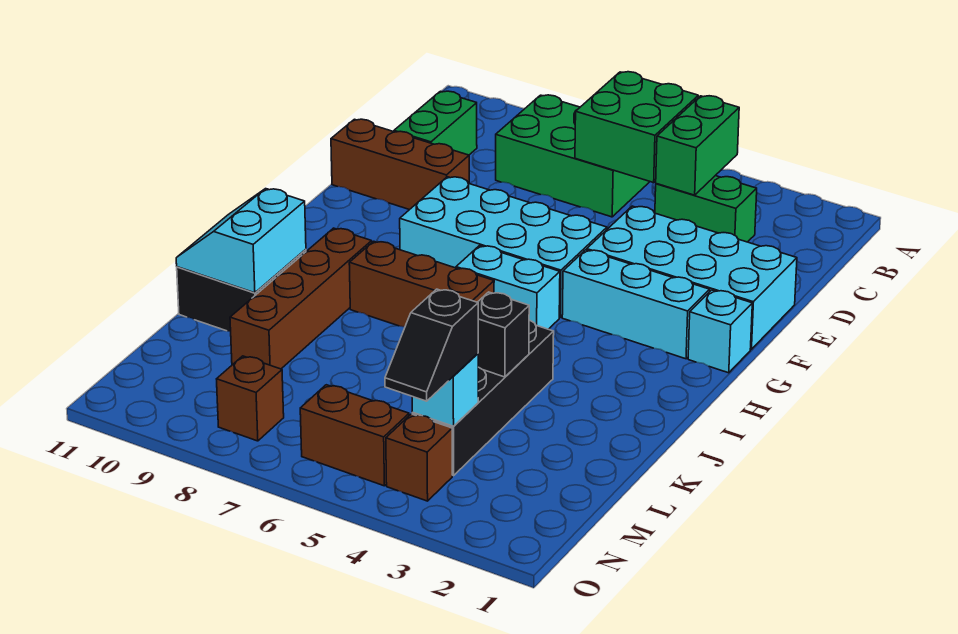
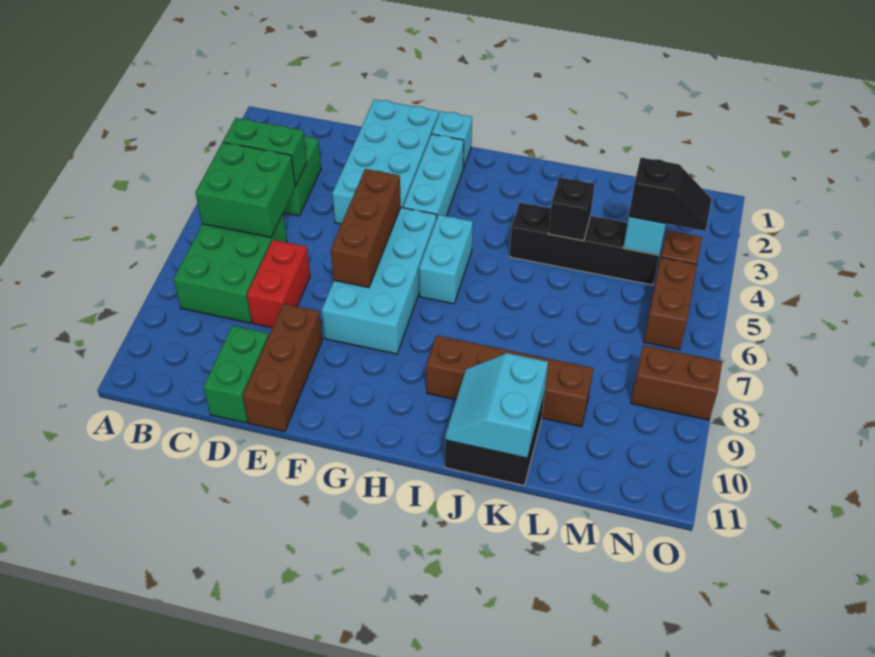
green brick C10:D10 level 1 -> green brick D10:D11 level 1
none -> red brick D7:D8 level 1
brown brick I6:I8 level 1 -> brown brick F5:F7 level 2
cyan slope J10:K11 level 2 top 10 -> cyan slope J10:K11 level 2 top K
brown brick N8 level 1 -> brown brick N8:O8 level 1

